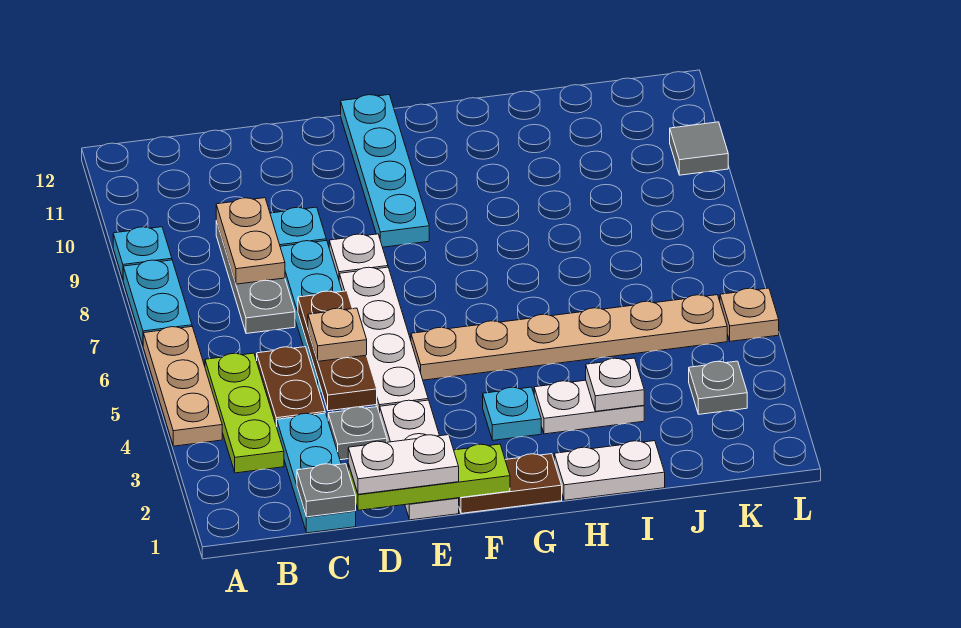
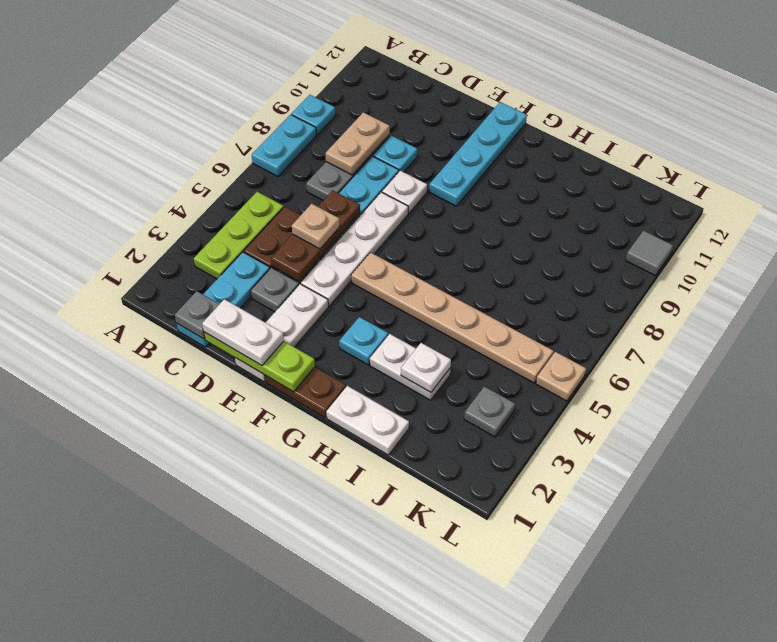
tan plate A4:A6 level 1 -> none

